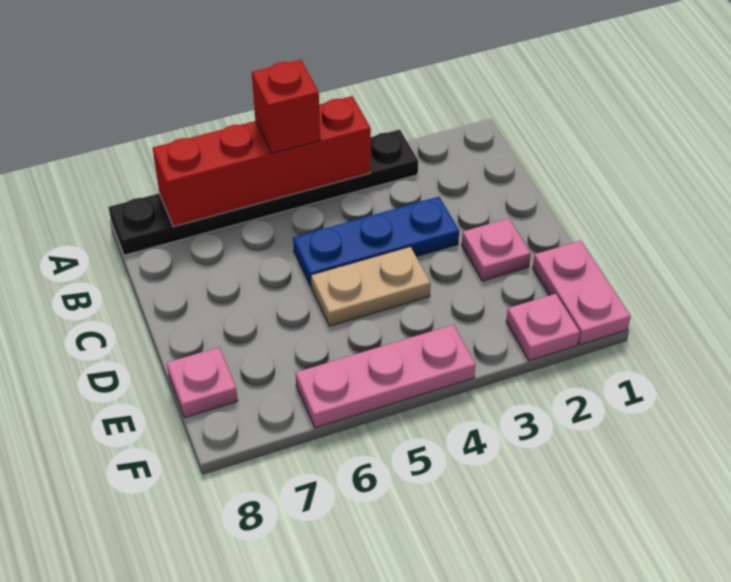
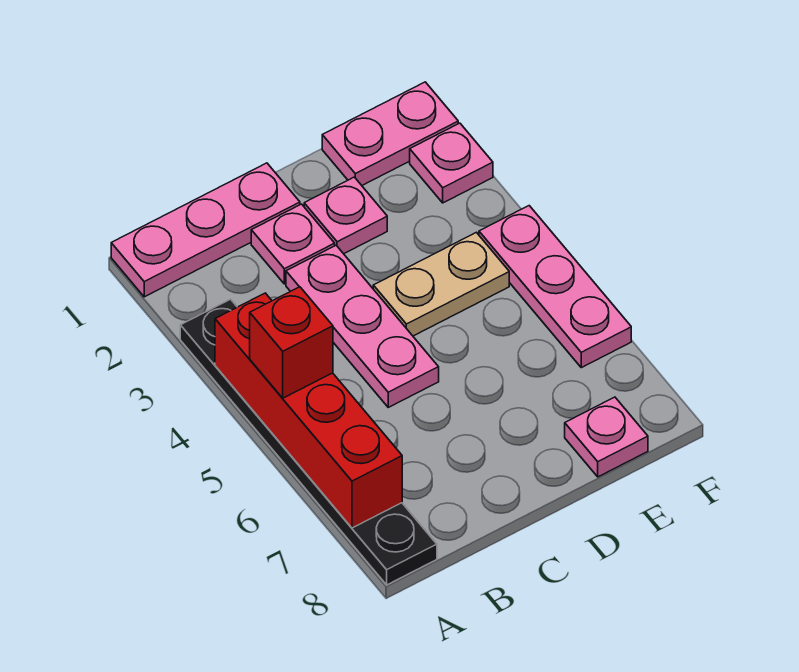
none -> pink plate A1:C1 level 1
none -> pink plate C2 level 1
blue plate C3:C5 level 1 -> pink plate C3:C5 level 1
tan plate D4:D5 level 1 -> tan plate D4:E4 level 1

